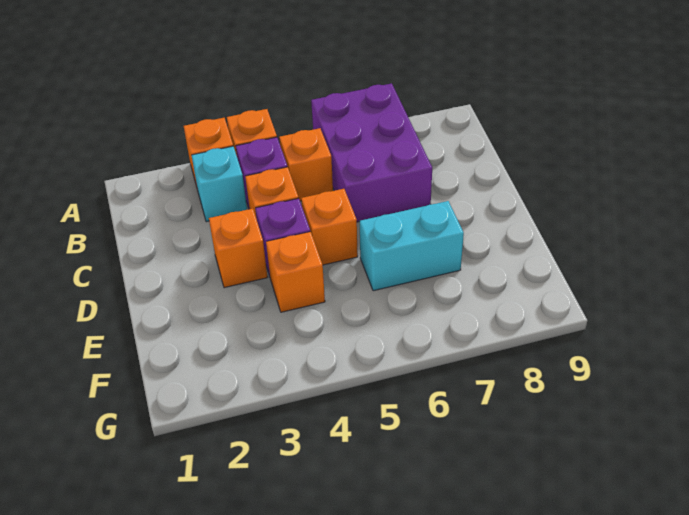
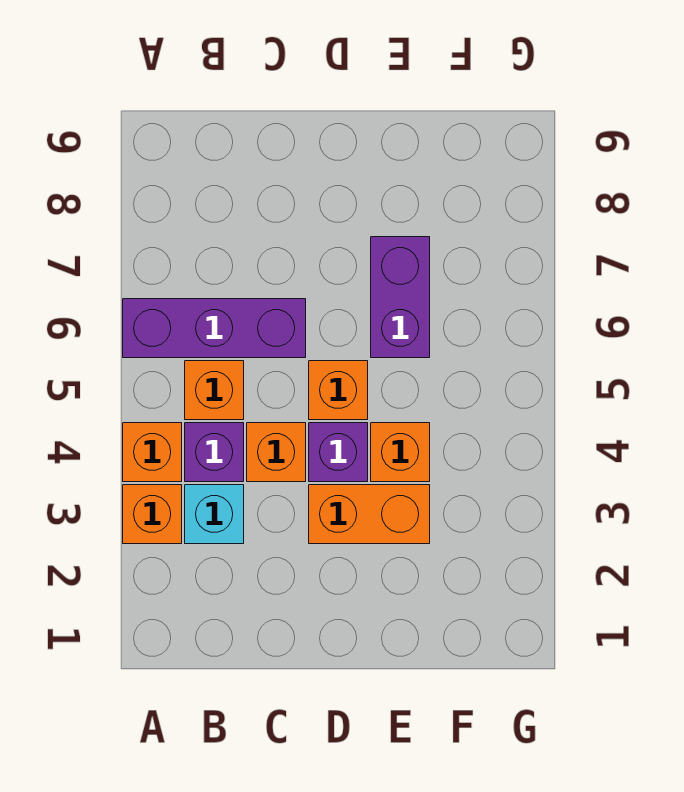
purple brick A6:C7 level 1 -> purple brick A6:C6 level 1
orange brick D3 level 1 -> orange brick D3:E3 level 1
cyan brick E6:E7 level 1 -> purple brick E6:E7 level 1

